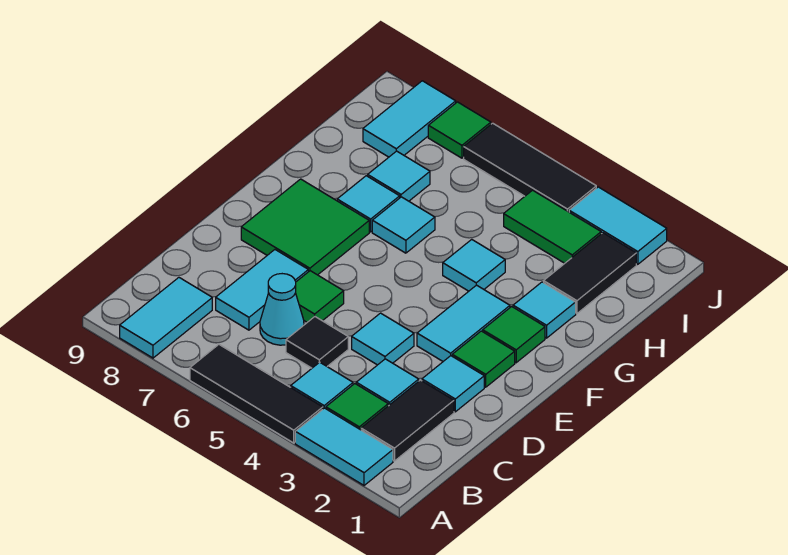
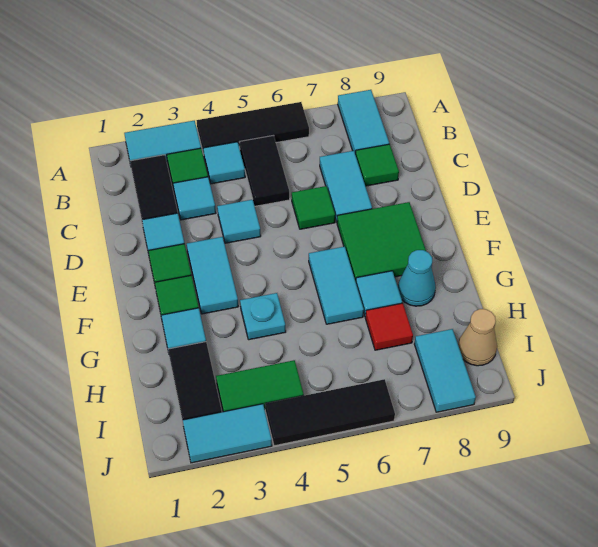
black tile C5 level 1 -> black tile B5:C5 level 1
cyan cone C6 level 1 -> cyan cone G8 level 1
cyan tile G4 level 1 -> cyan plate G4 level 1
cyan tile G6 level 1 -> cyan tile F6:G6 level 1
cyan tile H7 level 1 -> red tile H7 level 1
none -> tan cone I9 level 1
green tile J7 level 1 -> green tile C8 level 1

